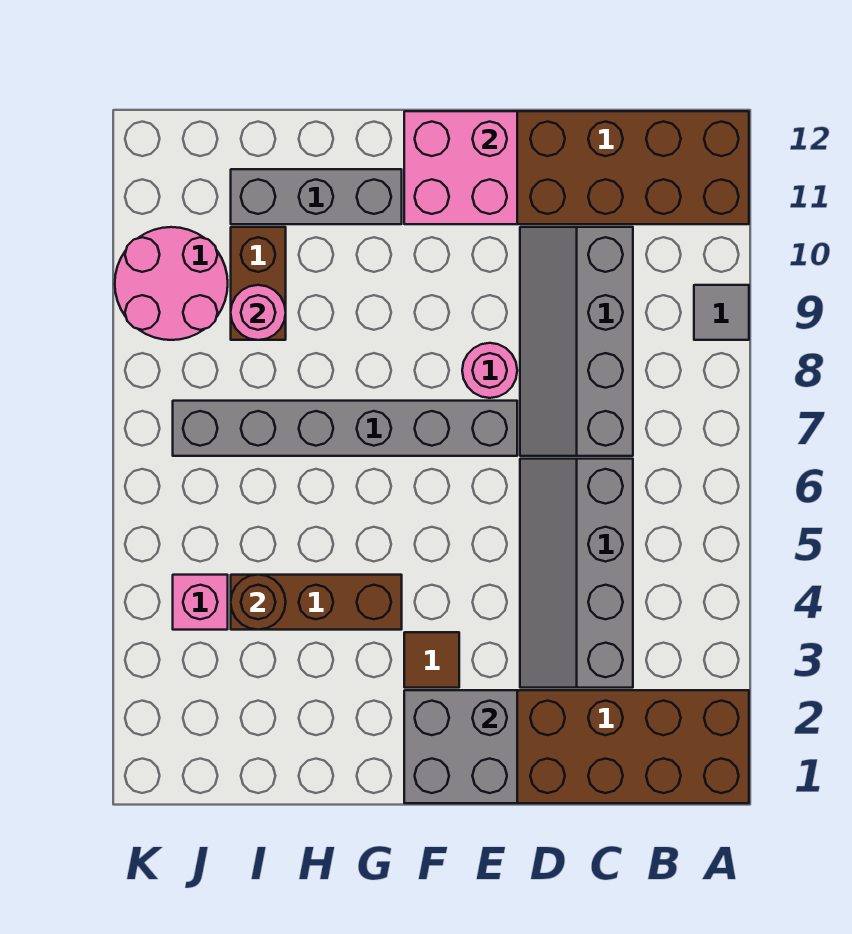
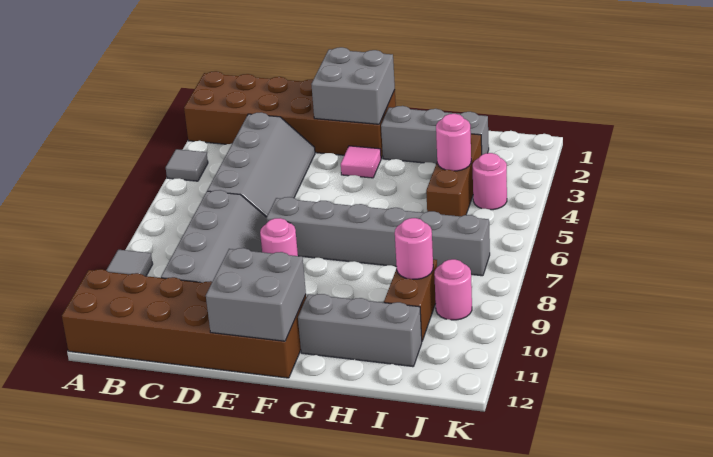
none -> grey tile A4 level 1
pink brick E11:F12 level 2 -> grey brick E11:F12 level 2
brown tile F3 level 1 -> pink tile F3 level 1
none -> grey brick G2:I2 level 1
brown brick G4:I4 level 1 -> brown brick I3:I5 level 1
brown round brick I4 level 2 -> pink round brick I4 level 2
pink brick J4 level 1 -> pink round brick J4 level 1
pink round brick J9:K10 level 1 -> pink round brick J9 level 1

